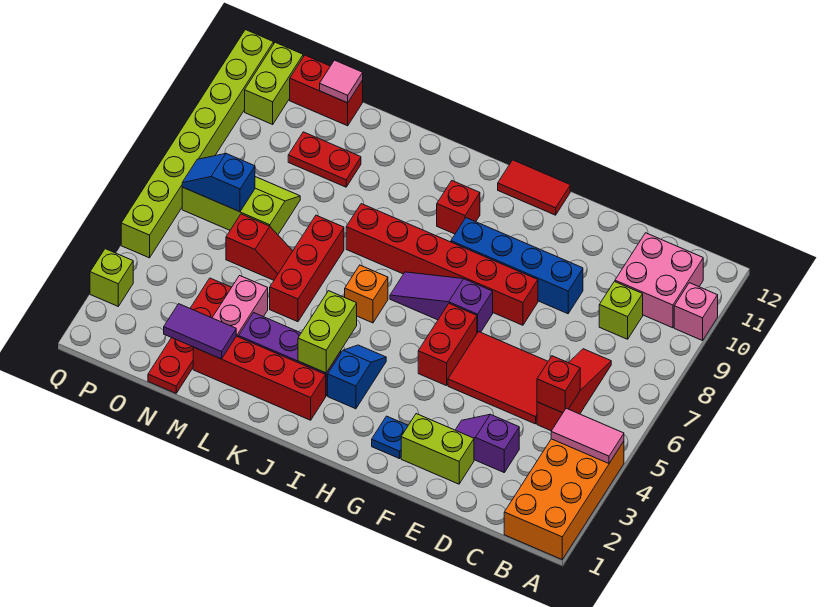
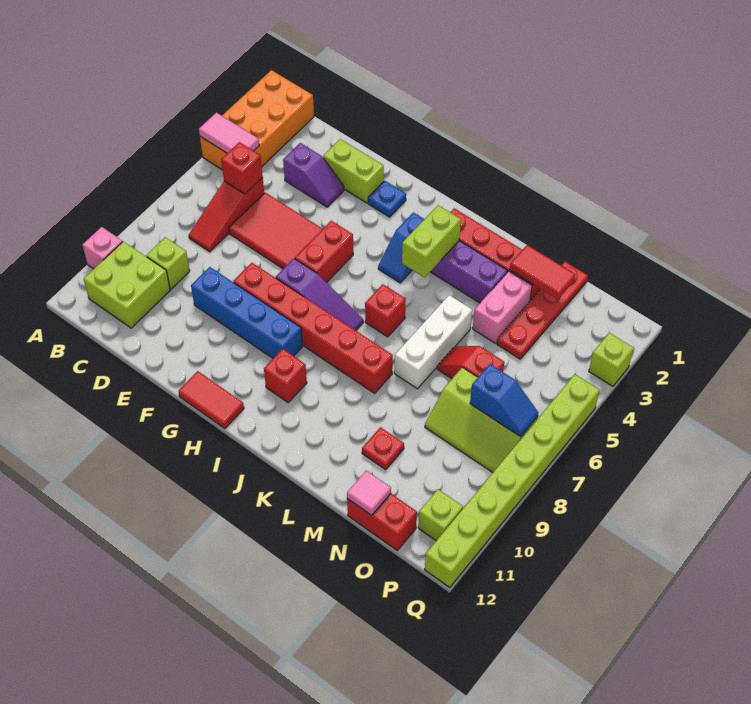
pink brick B10:C11 level 1 -> lime brick B10:C11 level 1
orange brick J6 level 1 -> red brick J6 level 1
red brick L5:L7 level 1 -> white brick L5:L7 level 1
purple tile M2:N2 level 2 -> red tile M2:N2 level 2
red plate M10:N10 level 1 -> red plate M10 level 1
lime brick P11:P12 level 1 -> lime brick P11 level 1

